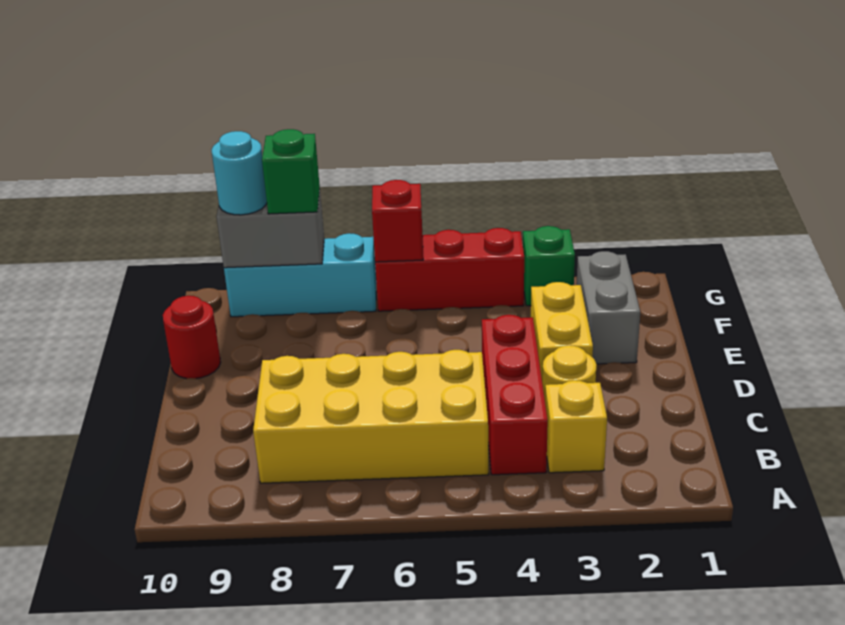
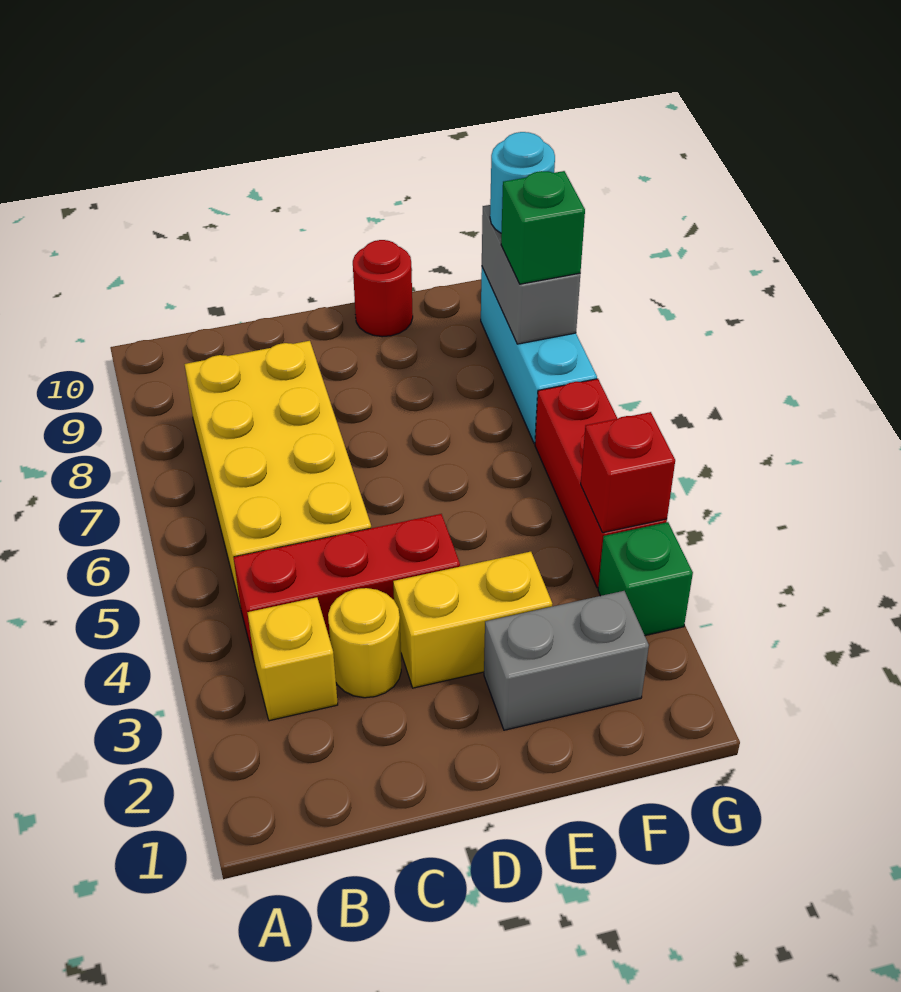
red brick G6 level 2 -> red brick G4 level 2

